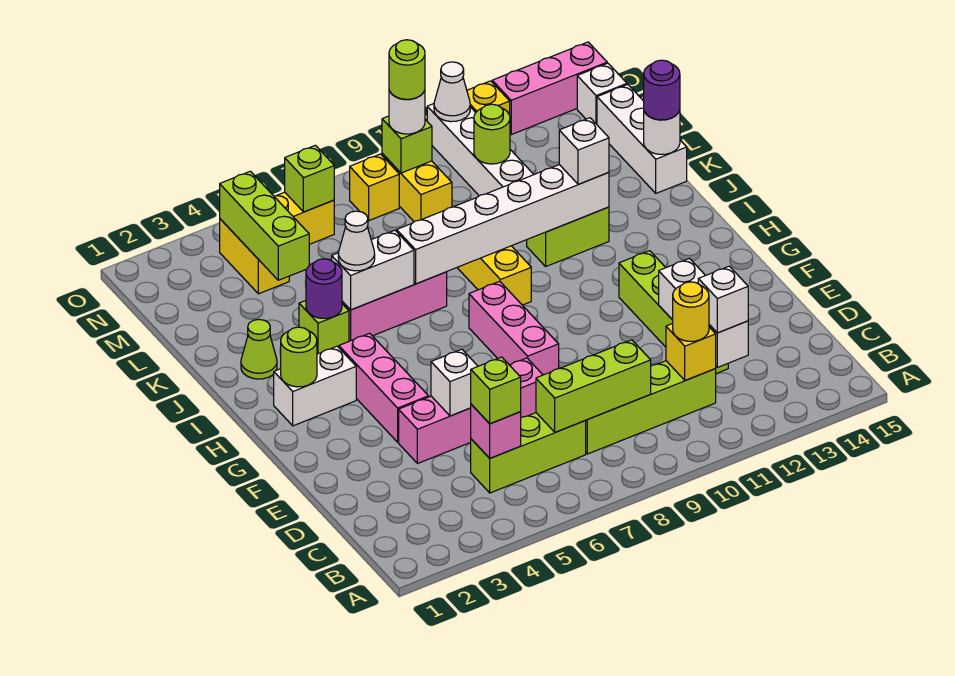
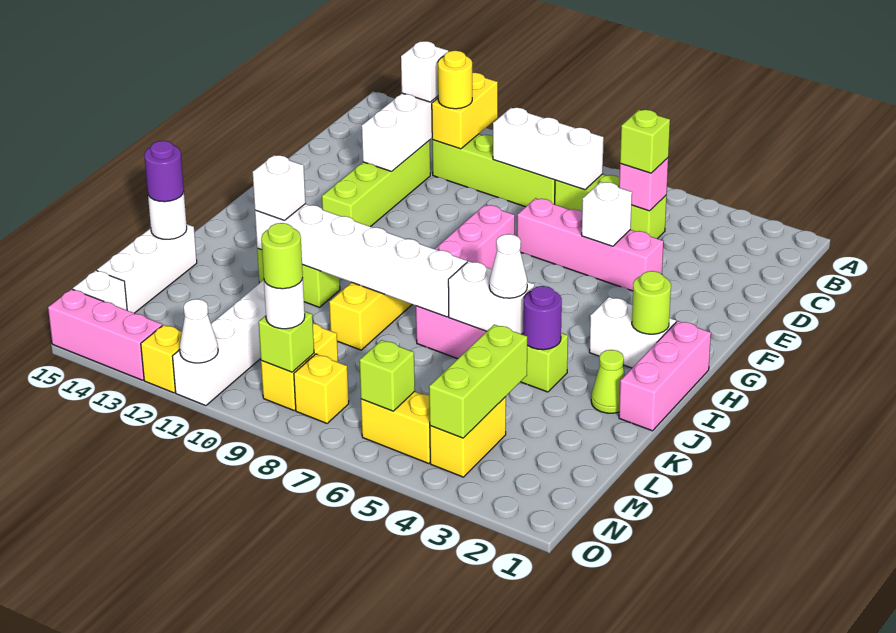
lime brick C7:C9 level 2 -> white brick C7:C9 level 2
yellow brick C11 level 2 -> yellow brick B11:C11 level 2
pink brick F4:H4 level 1 -> pink brick H1:J1 level 1
lime round brick M11 level 2 -> none

